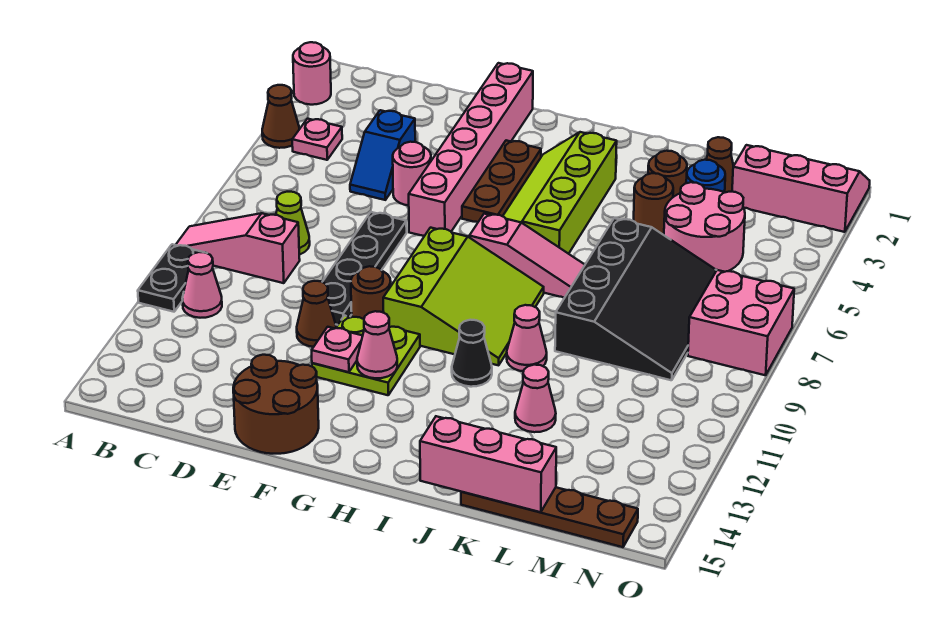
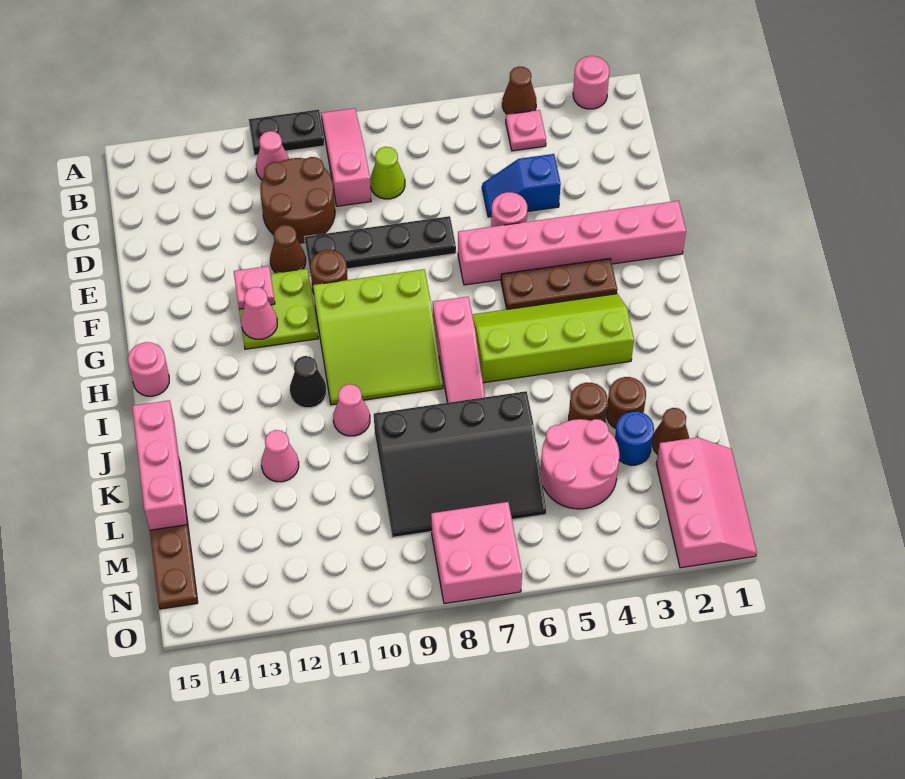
brown round brick E14:F15 level 1 -> brown round brick C10:D11 level 1
none -> pink round brick H15 level 1

